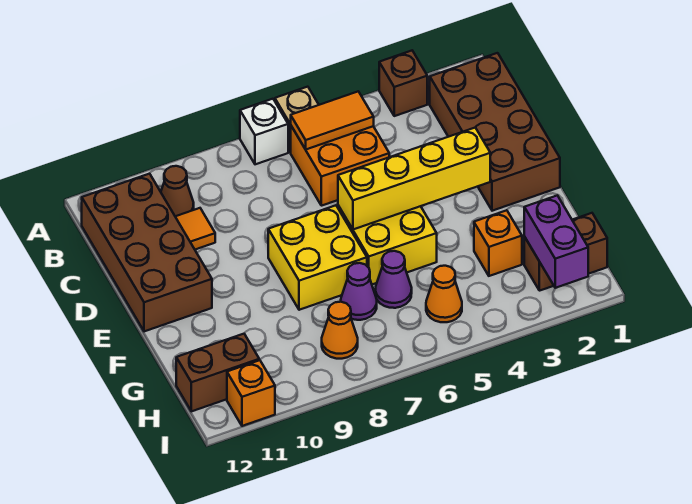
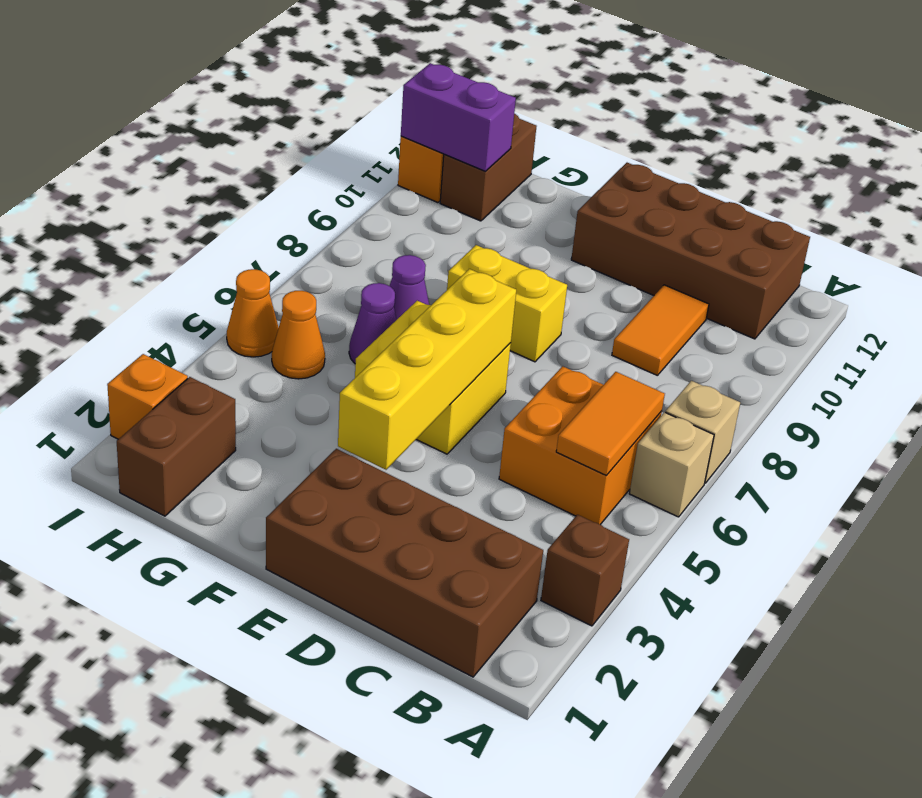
white brick A7 level 1 -> tan brick A7 level 1
brown cone B10 level 1 -> none
orange tile C10 level 1 -> orange tile C9:C10 level 1
yellow brick E7:F8 level 1 -> yellow brick E8:F8 level 1
orange brick G3 level 1 -> orange brick I2 level 1
purple brick H2:I2 level 2 -> purple brick H11:I11 level 2
orange cone H8 level 1 -> orange cone I5 level 1

